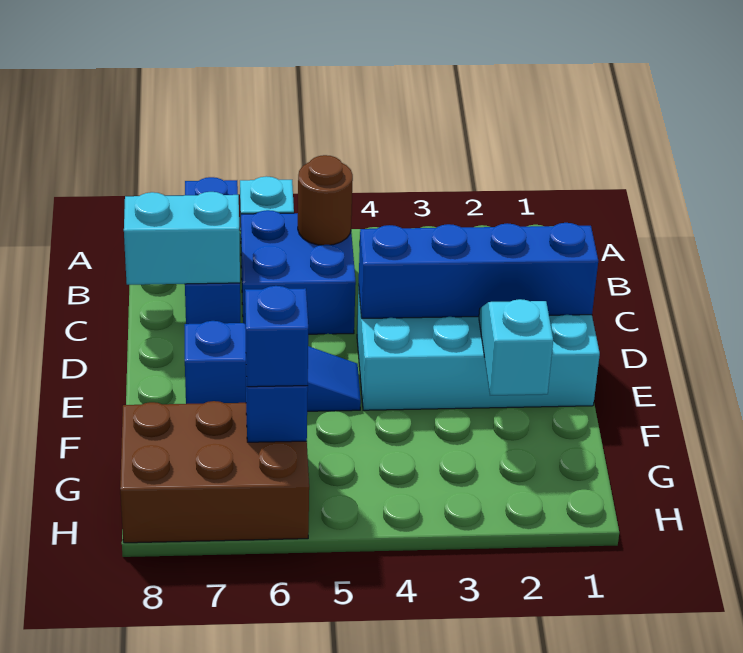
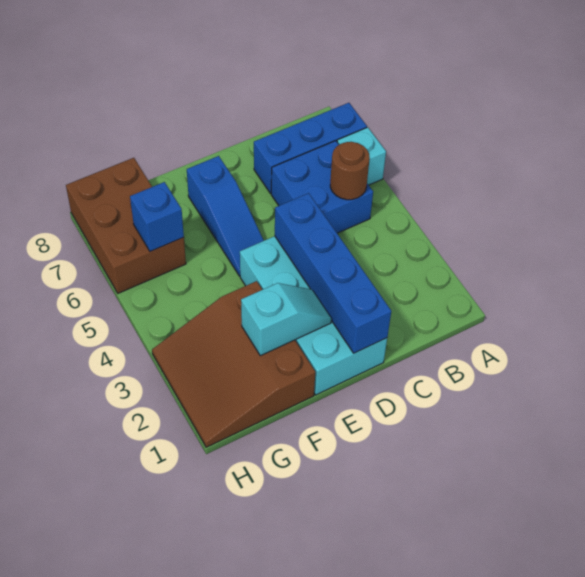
cyan brick C7:C8 level 2 -> none
none -> brown slope F1:H3 level 1 top F
blue brick G6 level 3 -> none

